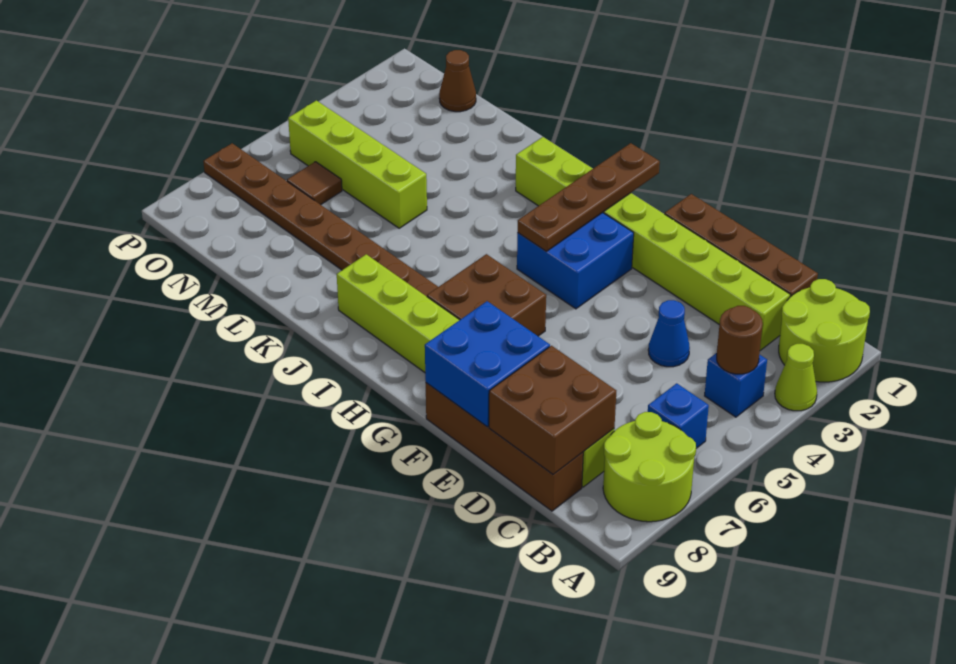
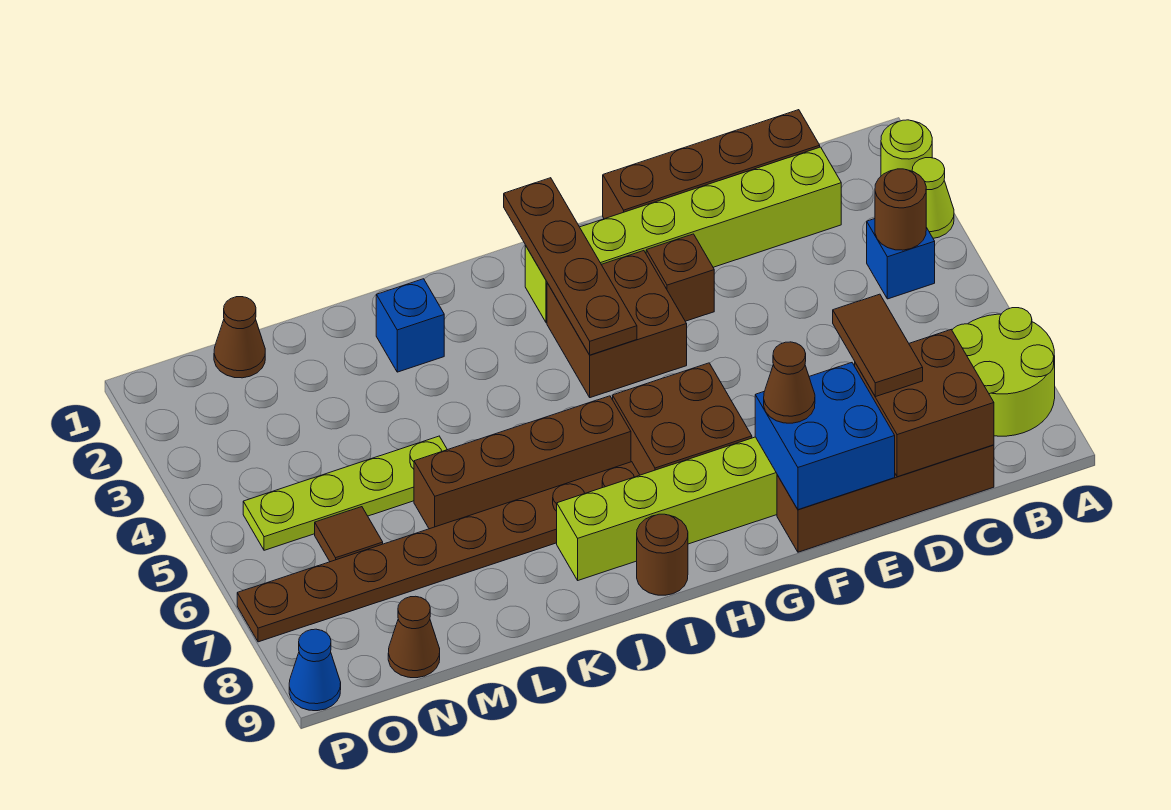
lime round brick A1:B2 level 1 -> lime round brick A2 level 1
blue brick B6 level 1 -> blue brick K2 level 1
lime brick C2:J2 level 1 -> lime brick C2:H2 level 1
blue cone D4 level 1 -> blue cone P9 level 1
none -> brown tile D7:D8 level 3
none -> brown brick F3 level 1
none -> brown cone F8 level 3
blue brick G3:H4 level 1 -> brown brick G3:H4 level 1
none -> brown brick I6:L6 level 1
none -> brown round brick I9 level 1
lime brick L5:O5 level 1 -> lime plate L5:O5 level 1
none -> brown cone N9 level 1

